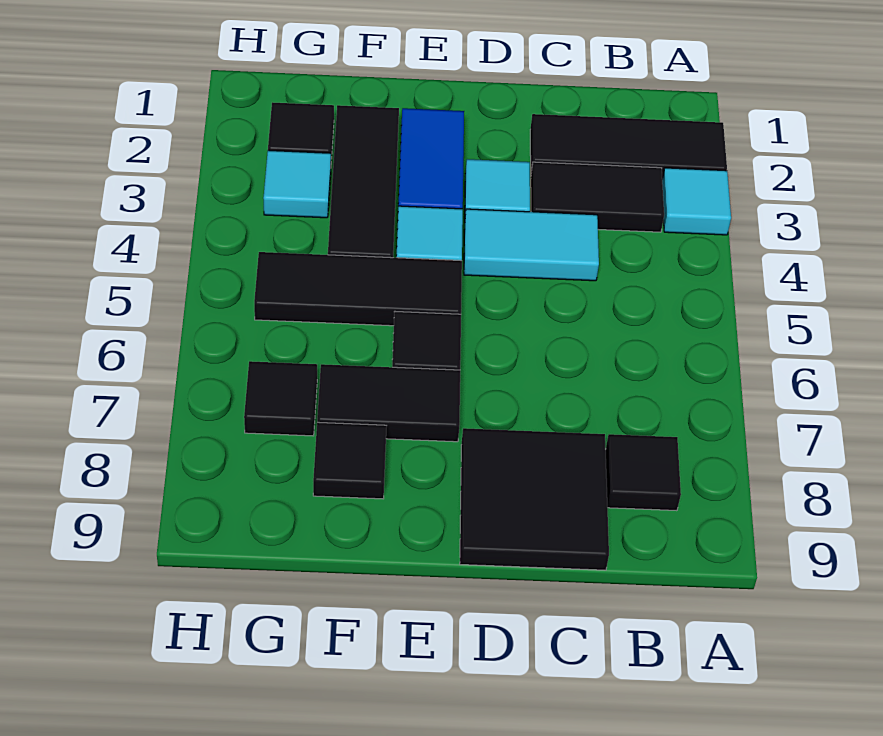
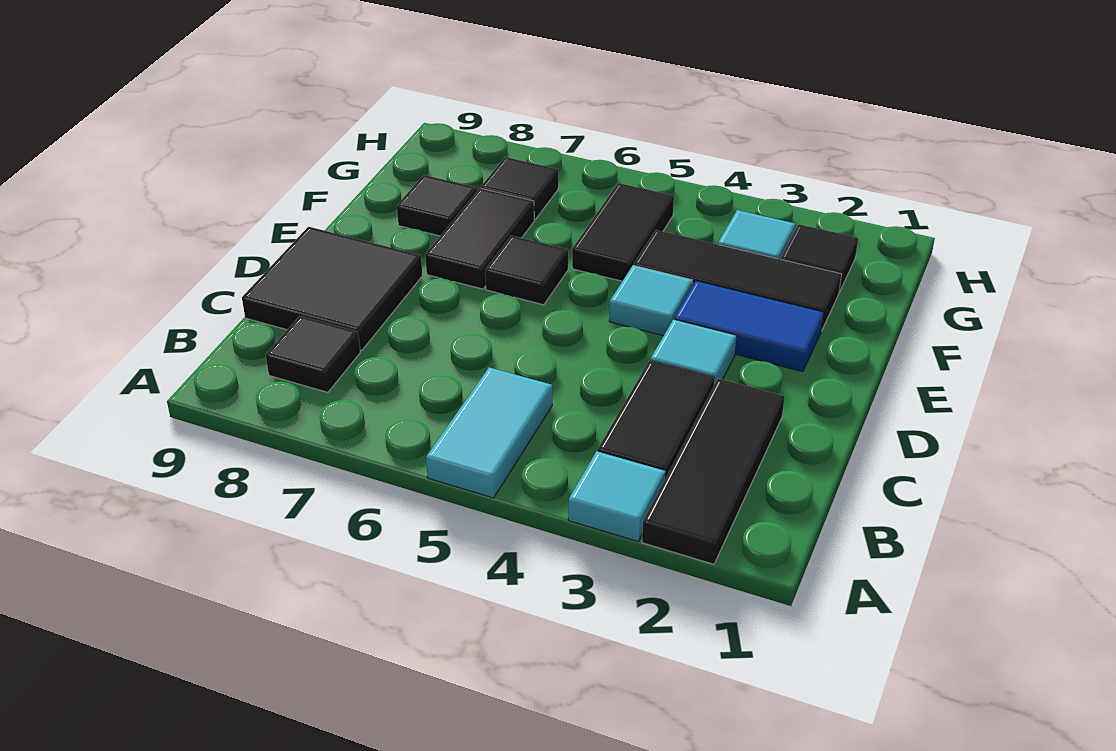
cyan tile C4:D4 level 1 -> cyan tile A5:B5 level 1
black tile E5:G5 level 1 -> black tile F5:G5 level 1

